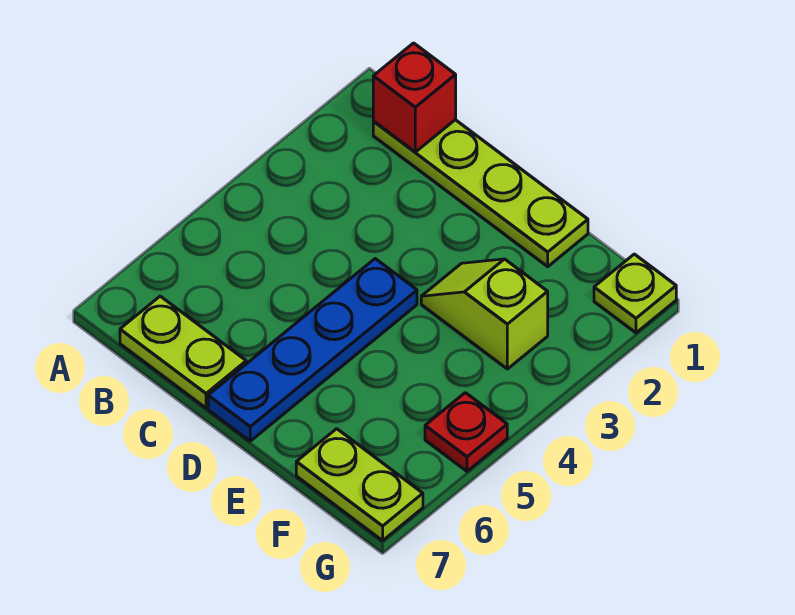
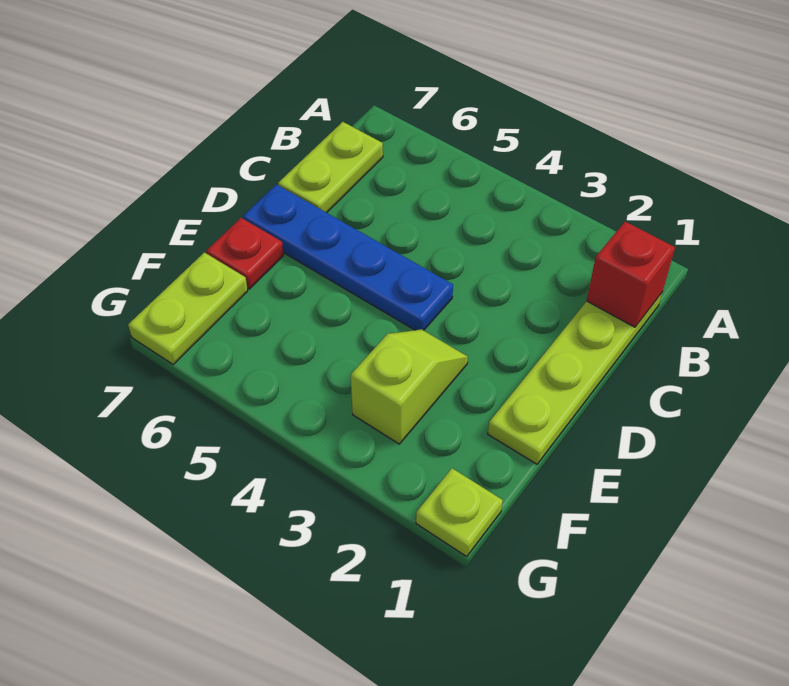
red plate G5 level 1 -> red plate E7 level 1

